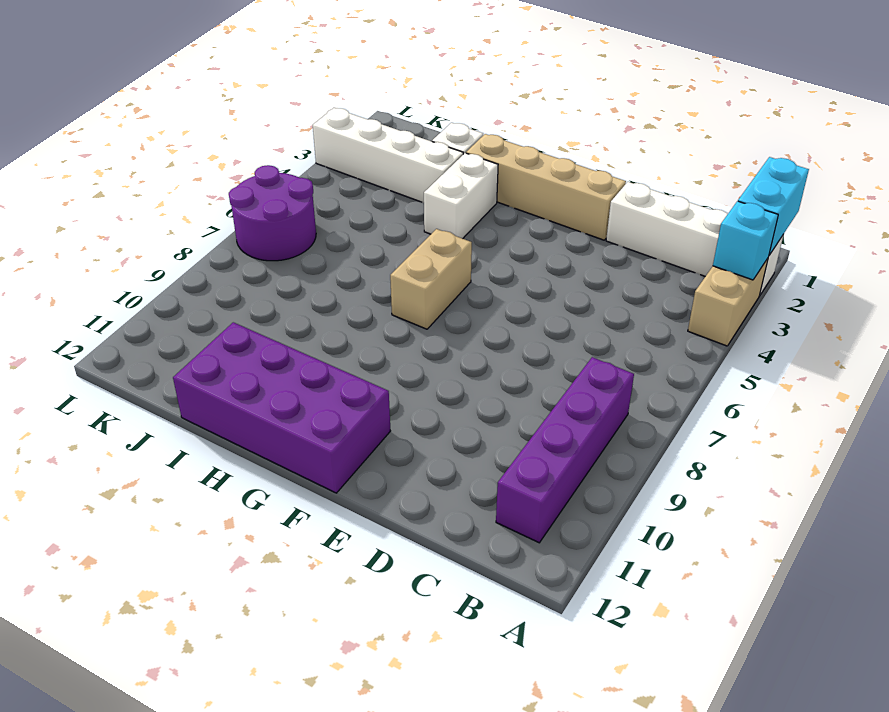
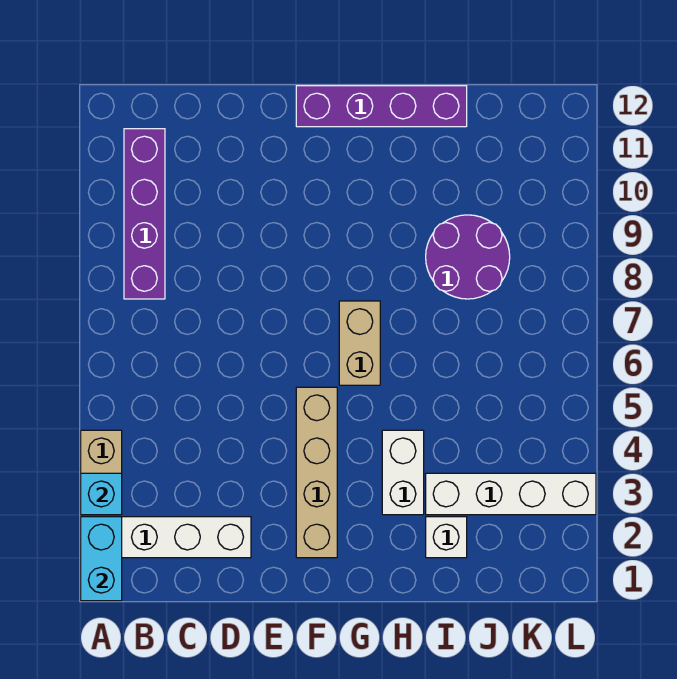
tan brick E2:H2 level 1 -> tan brick F2:F5 level 1
purple brick F11:I12 level 1 -> purple brick F12:I12 level 1
purple round brick K6:L7 level 1 -> purple round brick I8:J9 level 1

